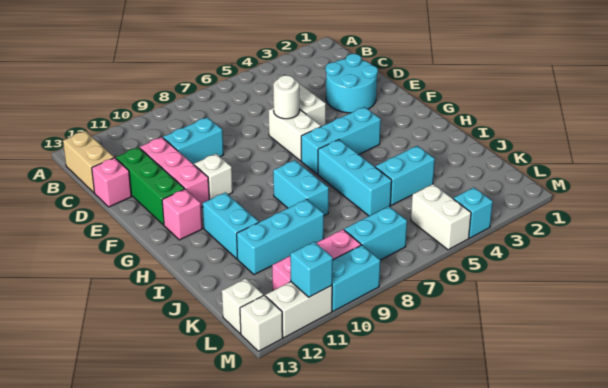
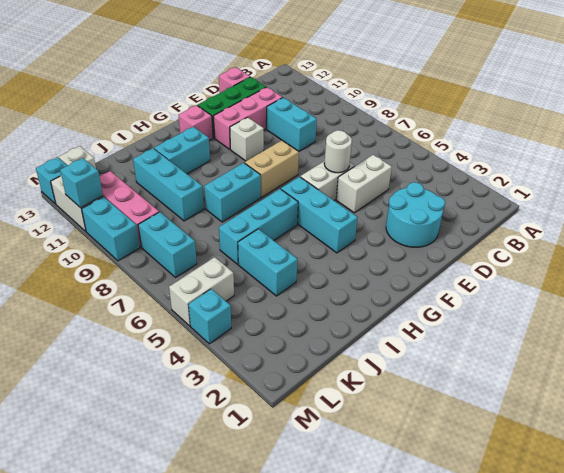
tan brick B13:C13 level 1 -> tan brick F8:G8 level 1
white brick M13 level 1 -> cyan brick M13 level 1

